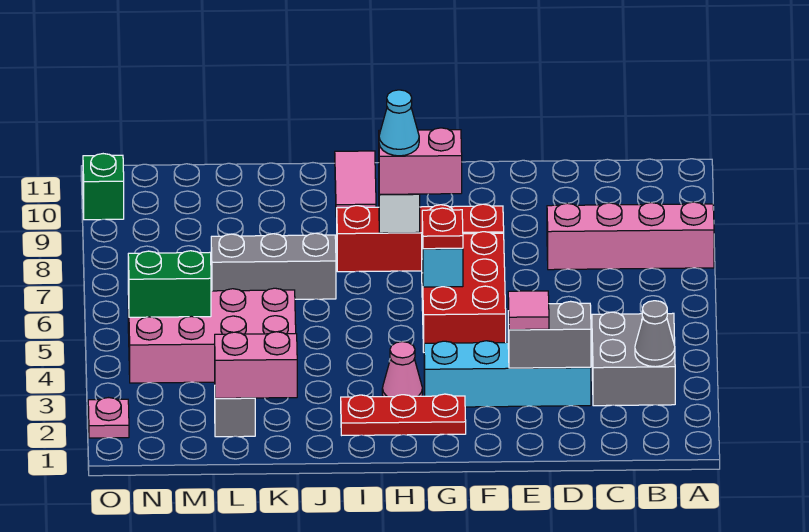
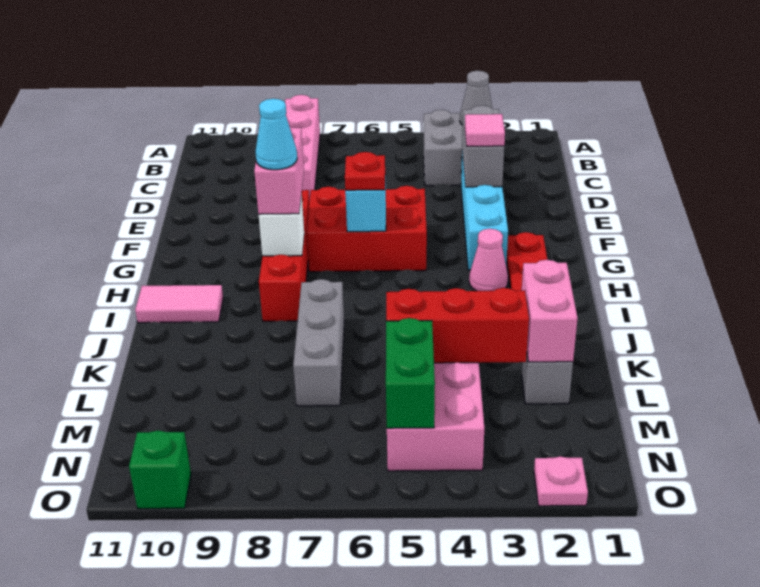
none -> red brick L3:L5 level 2

